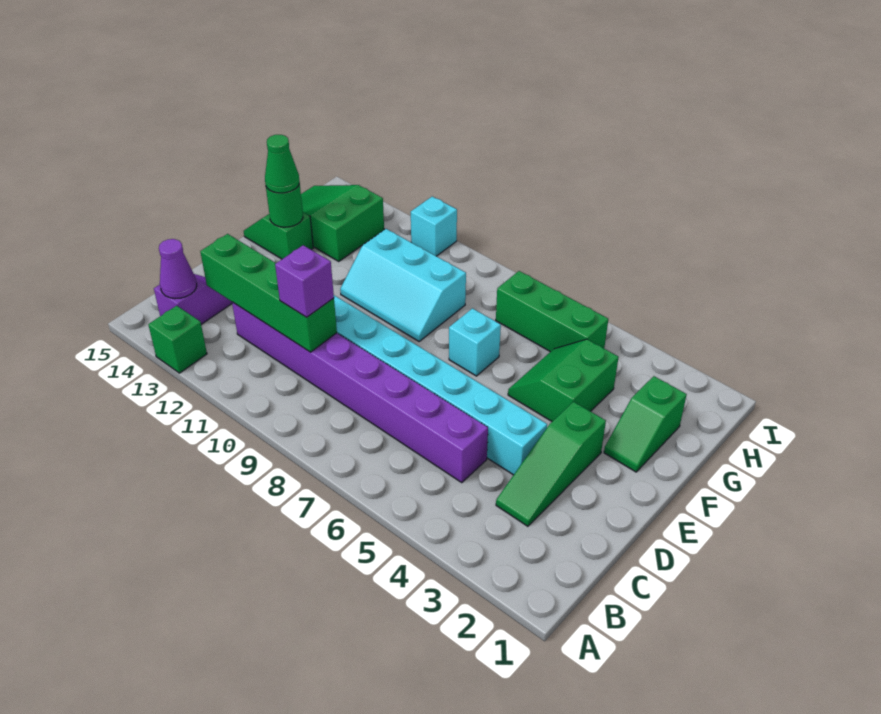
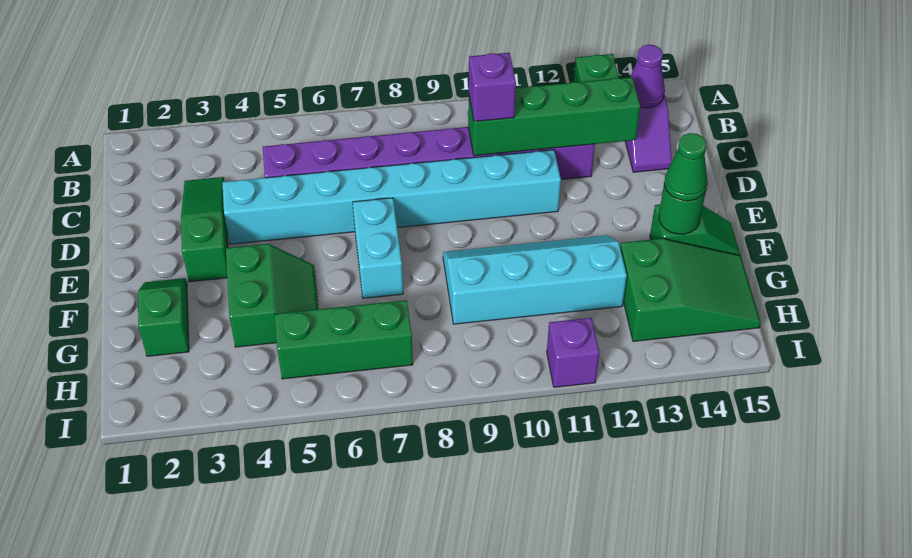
cyan brick F7 level 1 -> cyan brick E7:F7 level 1
cyan slope F9:G11 level 1 top G -> cyan slope F9:G12 level 1 top G
cyan brick I11 level 1 -> purple brick I11 level 1

